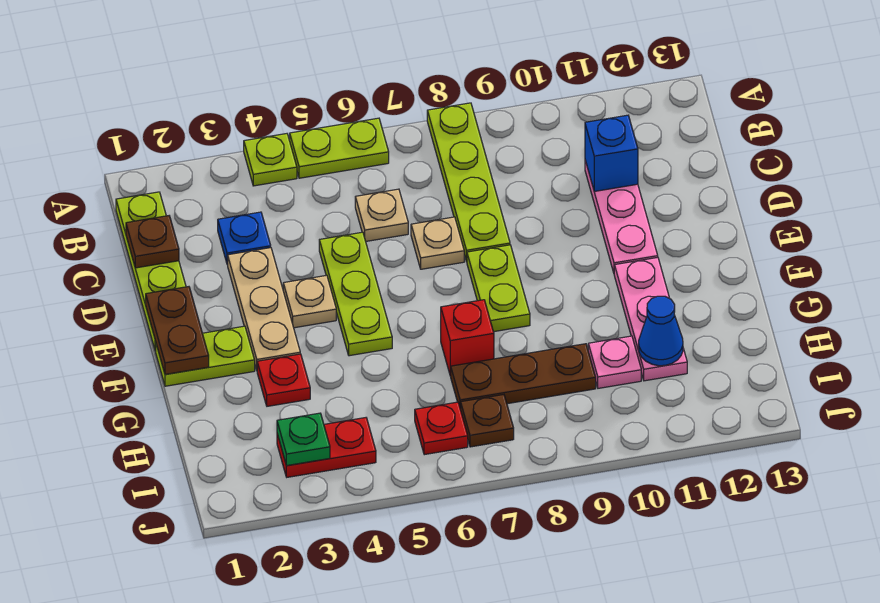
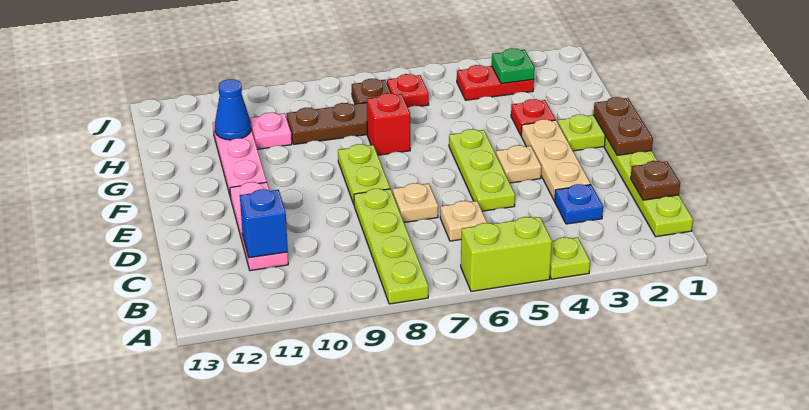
lime plate A5:A6 level 1 -> lime brick A5:A6 level 1

